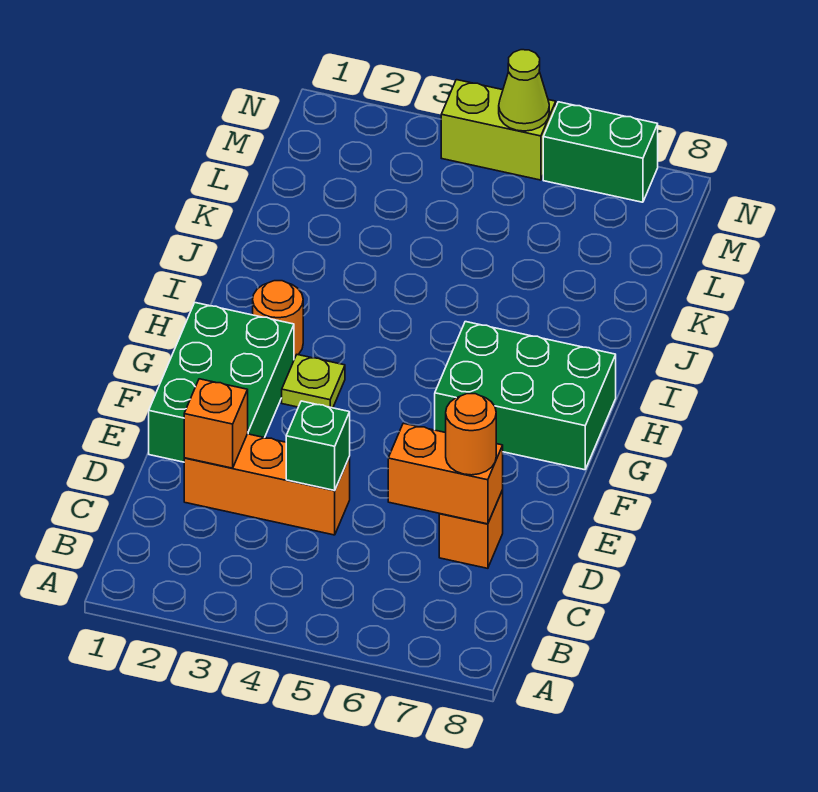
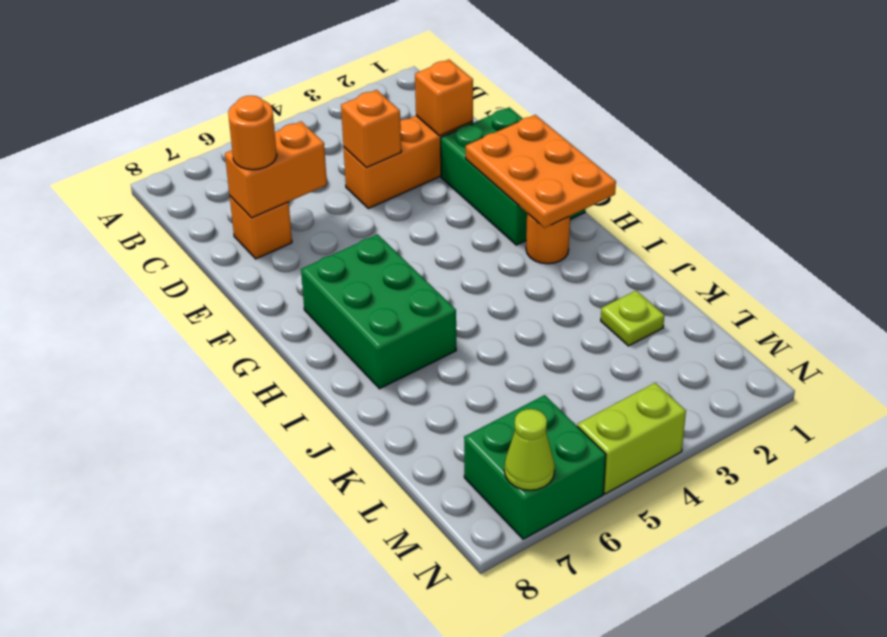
green brick D4 level 2 -> orange brick D4 level 2
none -> orange plate F1:H2 level 2
lime plate G3 level 1 -> lime plate K2 level 1
green brick G6:H8 level 1 -> green brick G6:I7 level 1
lime cone N5 level 2 -> lime cone N7 level 2
green brick N6:N7 level 1 -> green brick M6:N7 level 1

